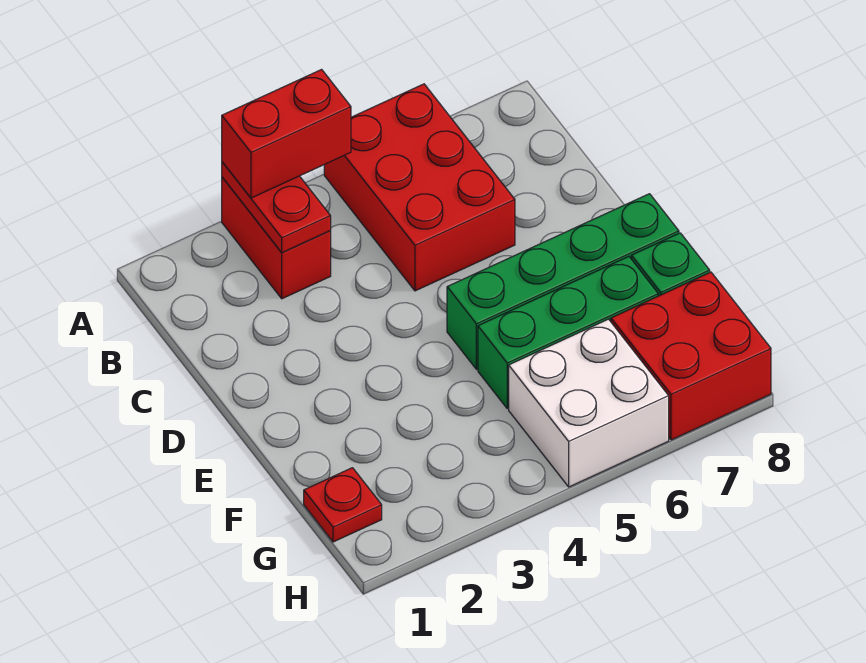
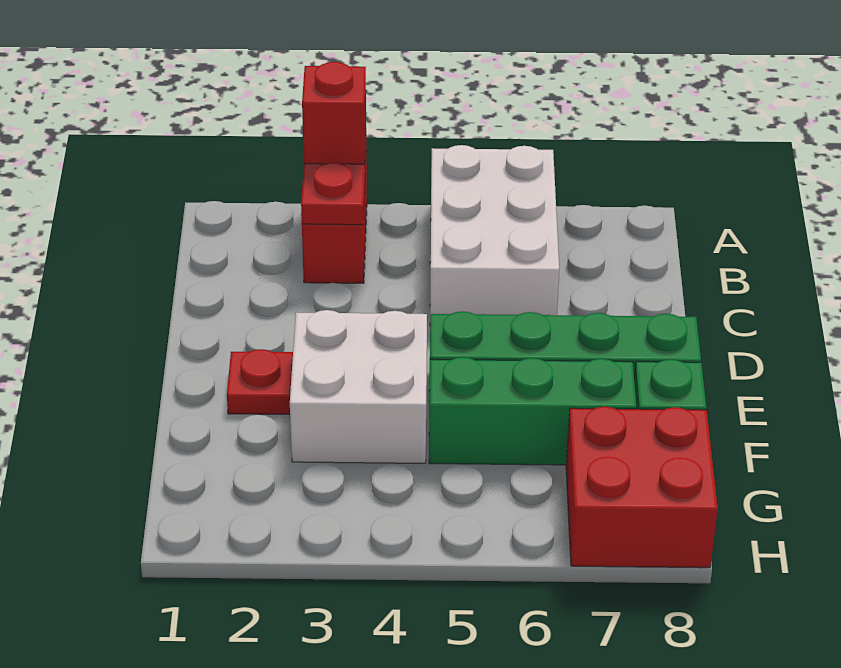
red brick A3:A4 level 3 -> red brick A3 level 3
red brick A5:C6 level 1 -> white brick A5:C6 level 1
red plate G1 level 1 -> red plate E2 level 1
white brick G5:H6 level 1 -> white brick E3:F4 level 1

